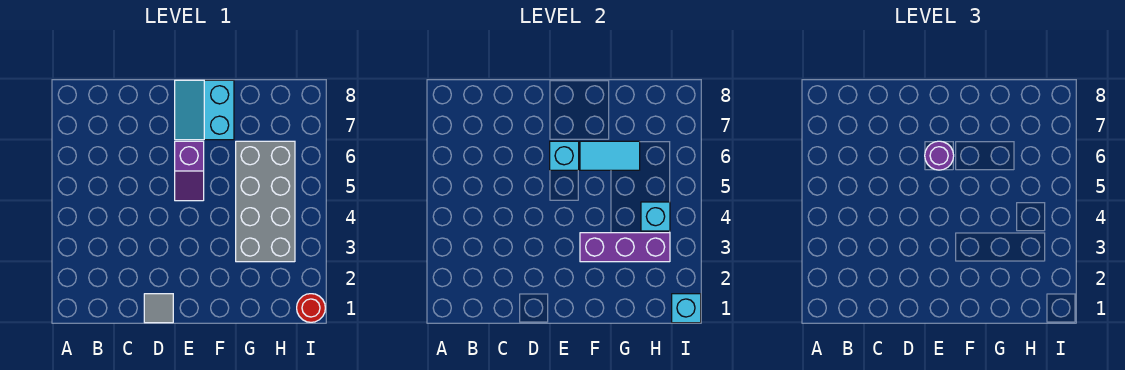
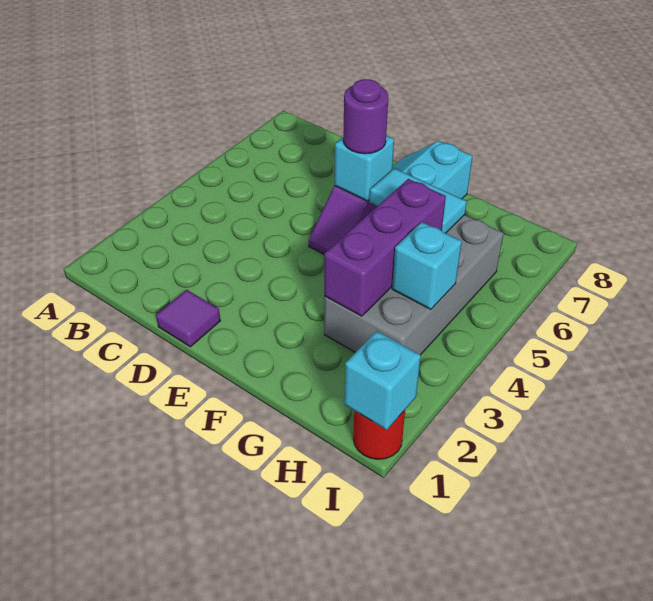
grey tile D1 level 1 -> purple tile D1 level 1
purple brick F3:H3 level 2 -> purple brick G3:G5 level 2

